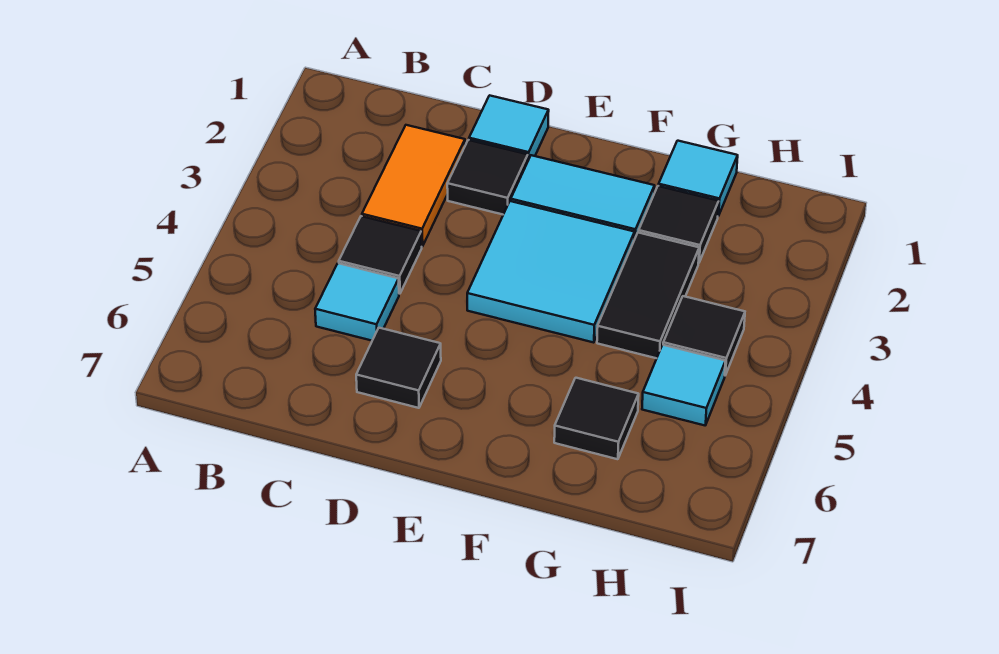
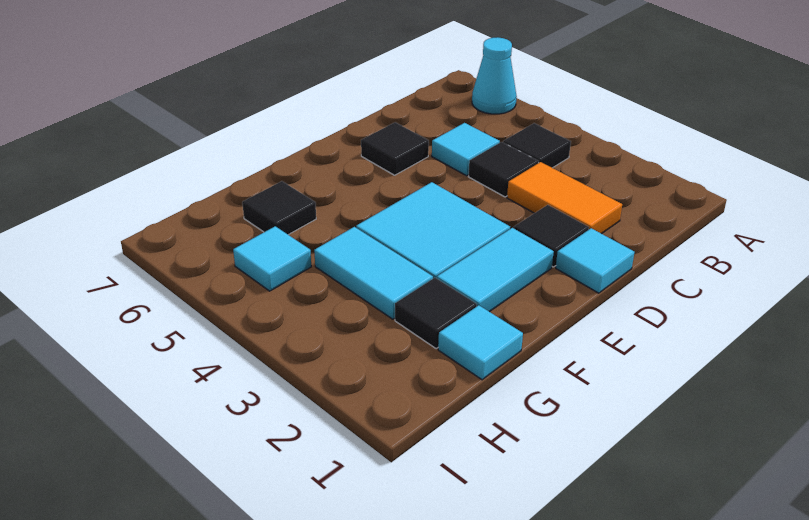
none -> cyan cone A6 level 1
black tile G3:G4 level 1 -> cyan tile G3:G4 level 1
black tile H4 level 1 -> black tile B4 level 1

